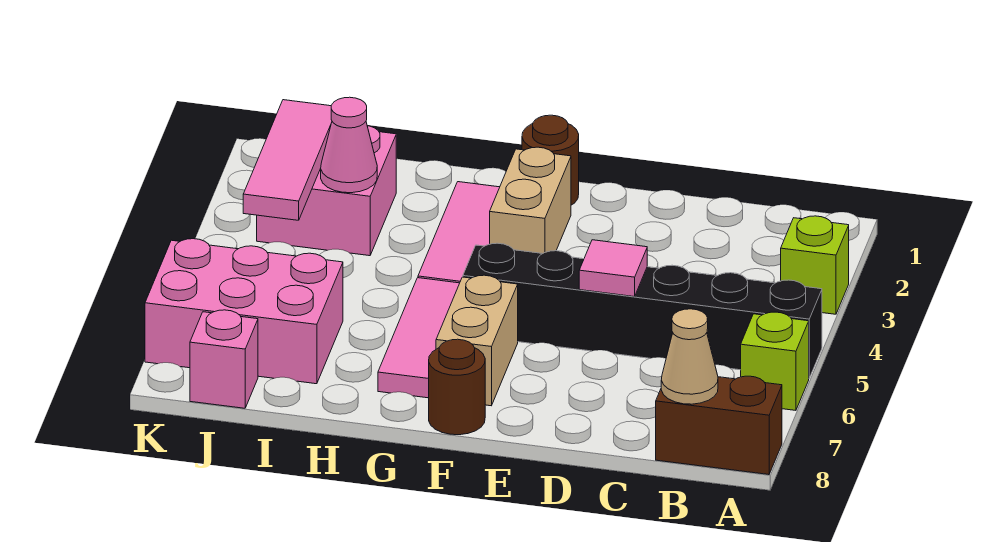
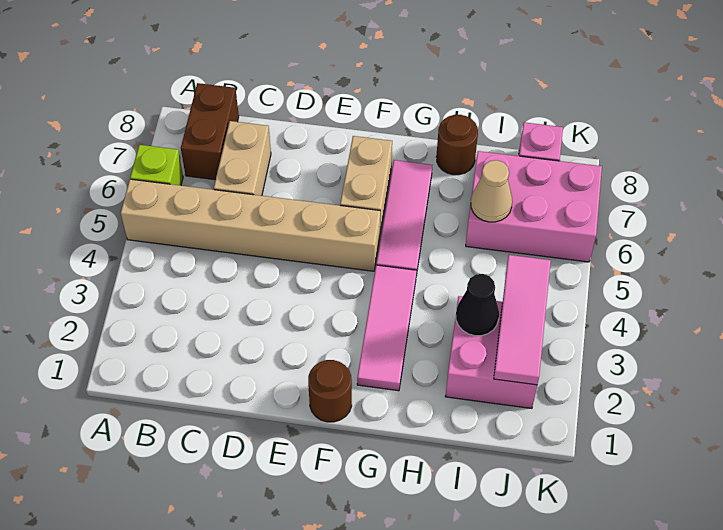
lime brick A3 level 1 -> none
black brick A5:F5 level 1 -> tan brick A5:F5 level 1
brown brick A8:B8 level 1 -> brown brick B7:B8 level 1
tan cone B8 level 2 -> tan cone I6 level 2
pink tile D5 level 2 -> none
tan brick F2:F3 level 1 -> tan brick C6:C7 level 1
brown round brick F8 level 1 -> brown round brick H8 level 1
pink cone I3 level 2 -> black cone I3 level 2

